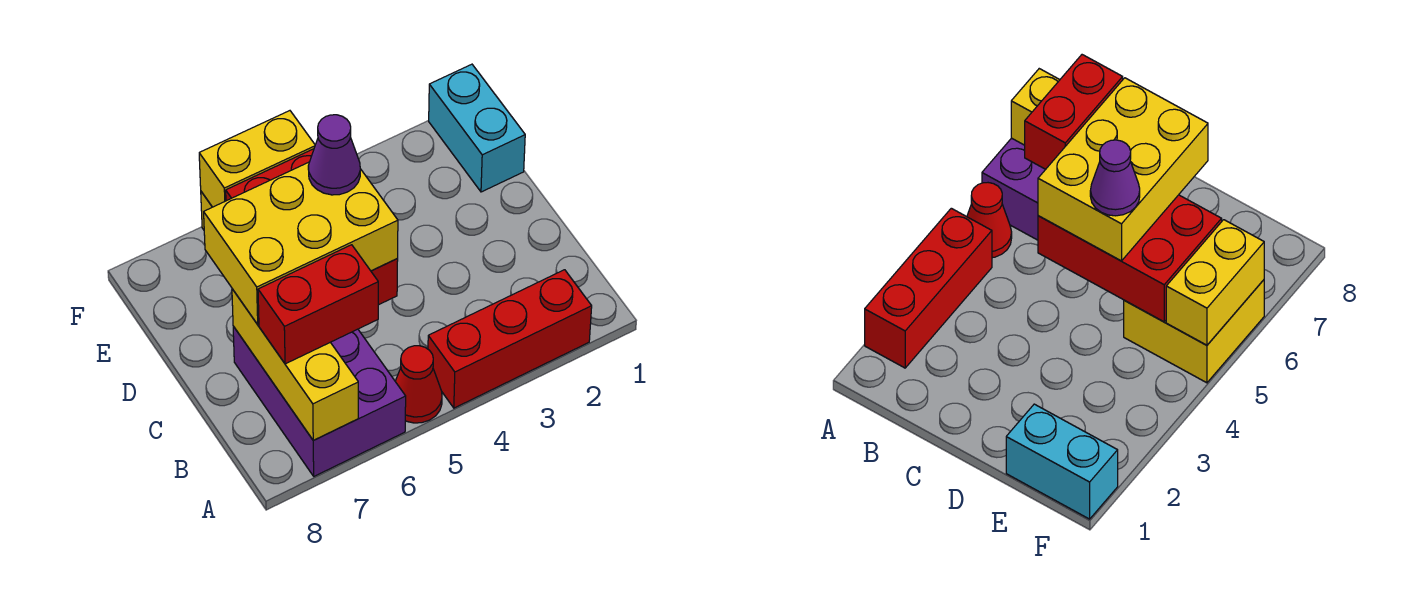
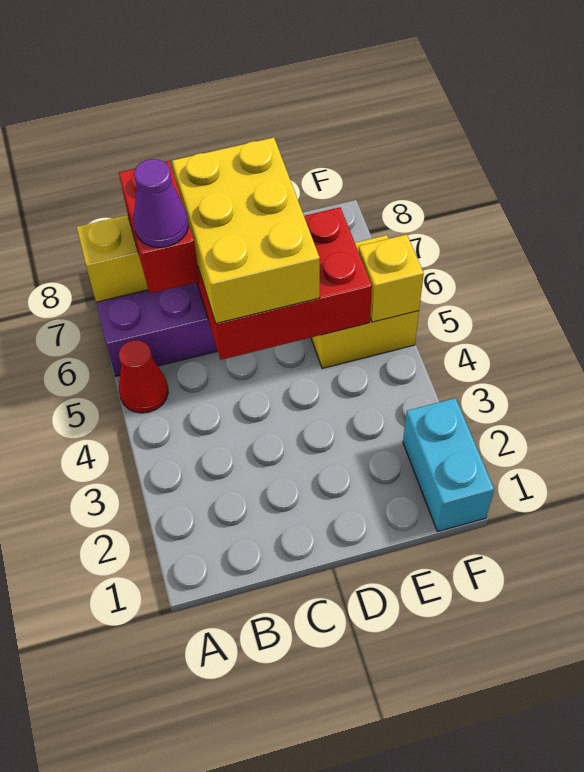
red brick A2:A4 level 1 -> none
purple cone D5 level 4 -> purple cone B6 level 4
cyan brick E1:F1 level 1 -> cyan brick F1:F2 level 1
yellow brick F5:F6 level 2 -> yellow brick F5 level 2

